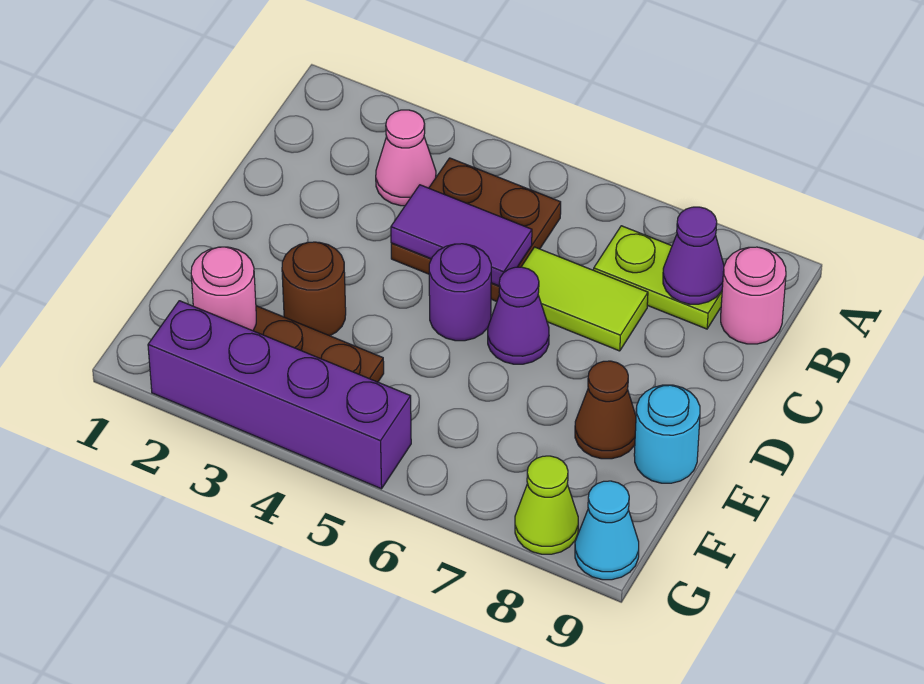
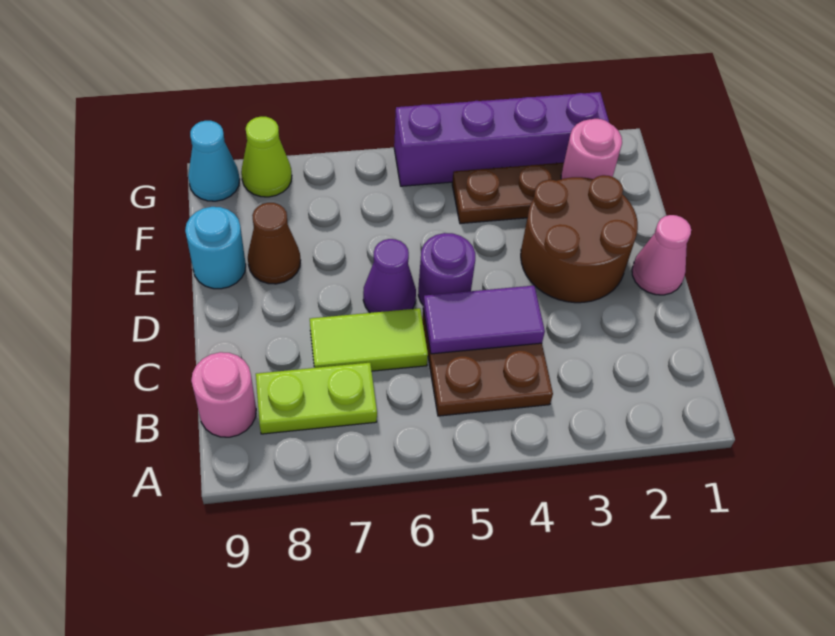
pink cone B3 level 1 -> pink cone D1 level 1
purple cone B8 level 2 -> none
brown round brick E3 level 1 -> brown round brick D2:E3 level 1

